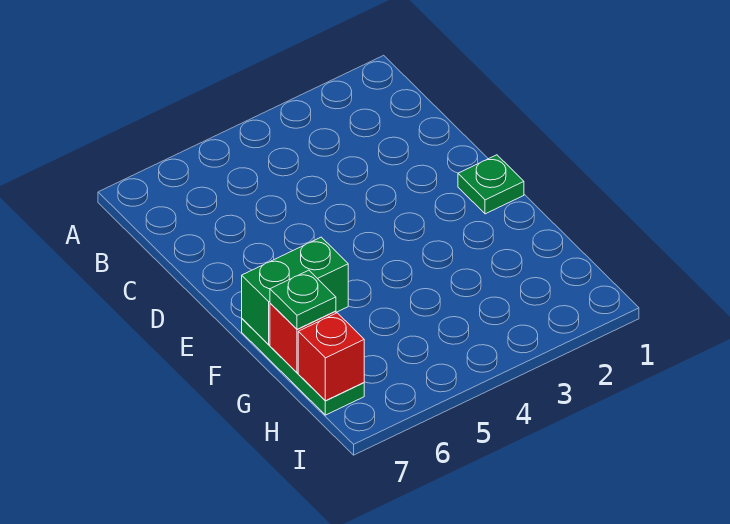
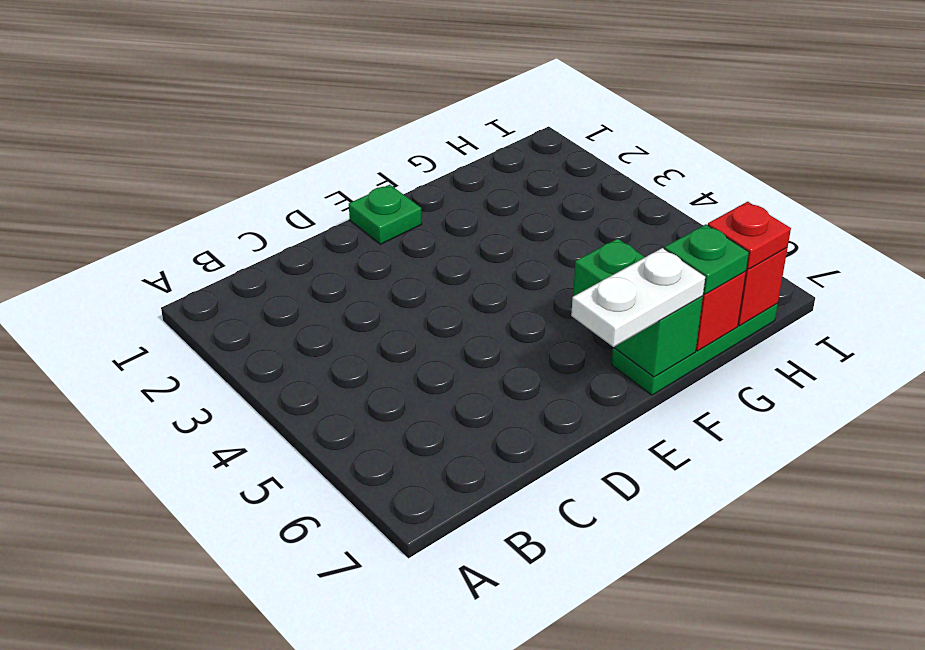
none -> white plate E7:F7 level 3
none -> red plate H7 level 3

